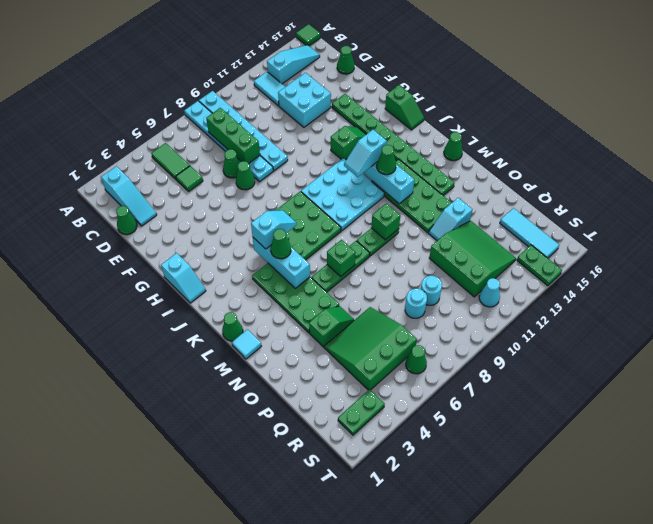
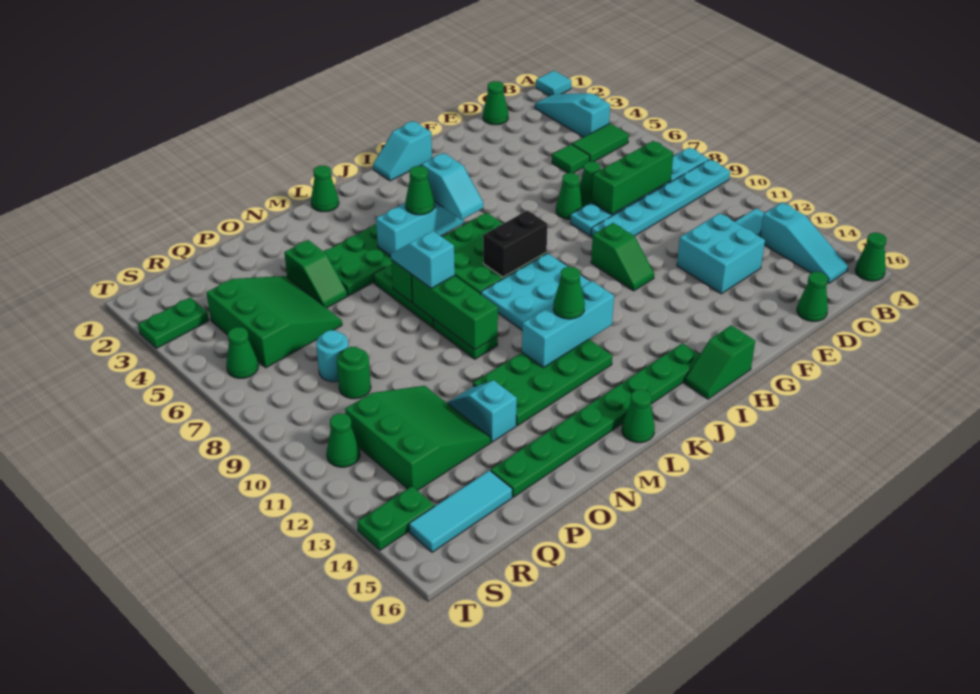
green tile A16 level 1 -> green cone A16 level 1
cyan slope B2:D2 level 1 top B -> cyan slope B2:B4 level 1 top 4
green plate F14:M14 level 1 -> green plate I15:P15 level 1
green slope H12:H13 level 1 top 12 -> green slope G10:G11 level 1 top 10
none -> black brick I8:J8 level 2
cyan slope J11:J12 level 3 top 12 -> cyan slope M7:M8 level 3 top 8
cyan tile M1 level 1 -> cyan tile A1 level 1
green brick M10 level 2 -> green brick M8:M10 level 2
green slope P11:R13 level 1 top 11 -> green slope P11:R13 level 1 top R
cyan round brick Q9 level 1 -> green round brick Q9 level 1
green plate S2:S3 level 1 -> green plate S3:T3 level 1
cyan cone S11 level 1 -> green cone S11 level 1

